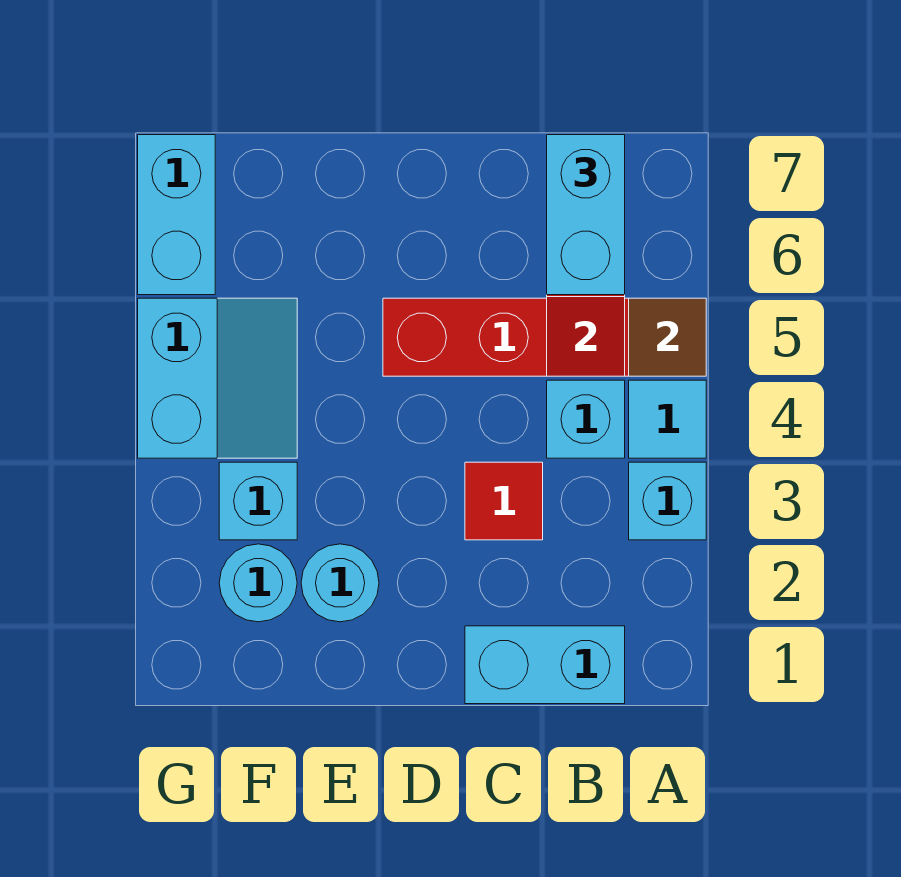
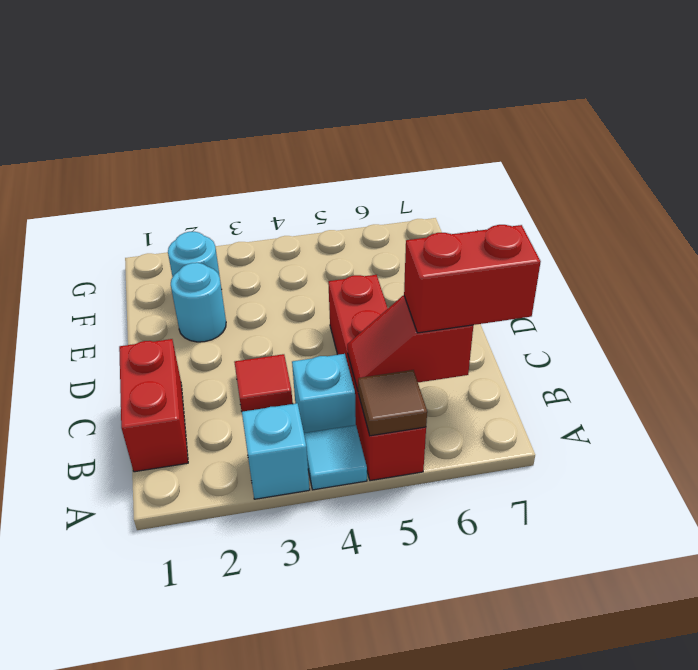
cyan brick B1:C1 level 1 -> red brick B1:C1 level 1
cyan brick B6:B7 level 3 -> red brick B6:B7 level 3
cyan brick F3 level 1 -> none
cyan slope F4:G5 level 1 top G -> none
cyan brick G6:G7 level 1 -> none

